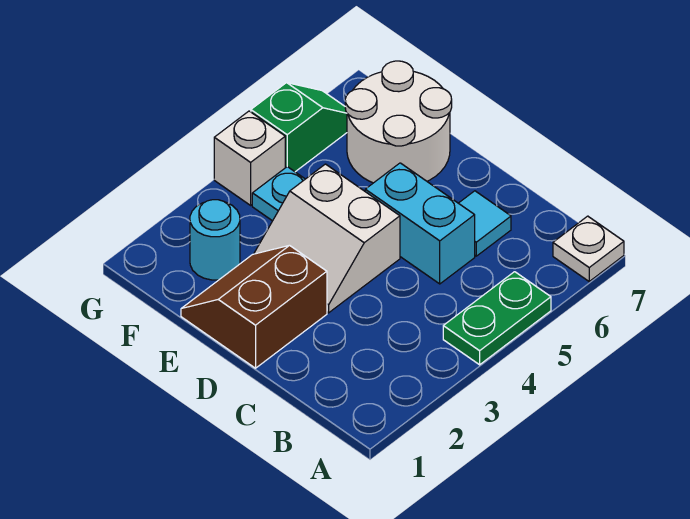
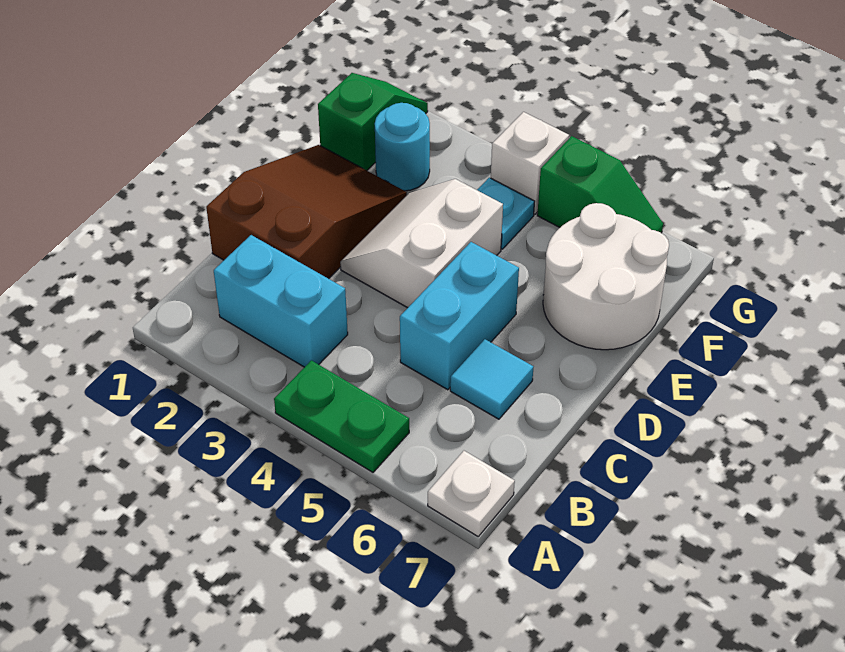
none -> cyan brick B2:B3 level 1
brown slope D1:E2 level 1 top D -> brown slope C1:E2 level 1 top C
none -> green slope F1:G1 level 1 top F

